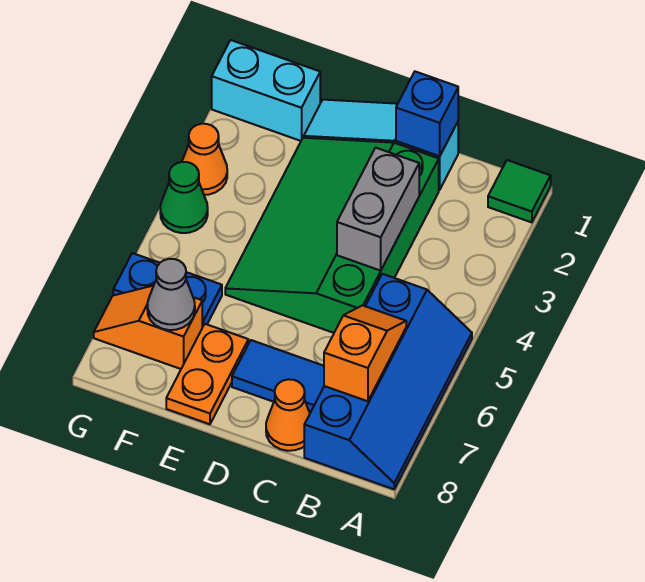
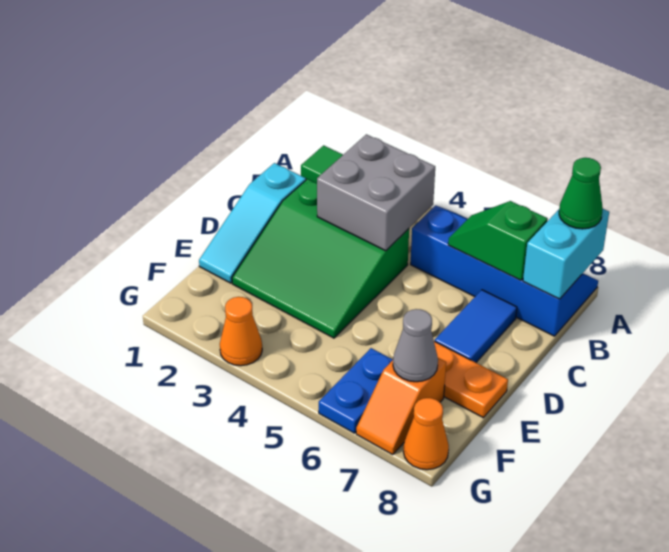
orange slope B6:B7 level 2 top 7 -> green slope B6:B7 level 2 top 7
blue brick C1 level 2 -> none
green slope C2:E5 level 1 top C -> green slope C2:E4 level 1 top C
grey brick C3:C4 level 2 -> grey brick B3:C4 level 2
orange cone C8 level 1 -> orange cone G8 level 1
cyan brick F1:G1 level 1 -> cyan brick A8:B8 level 2
green cone G4 level 1 -> green cone A8 level 3

